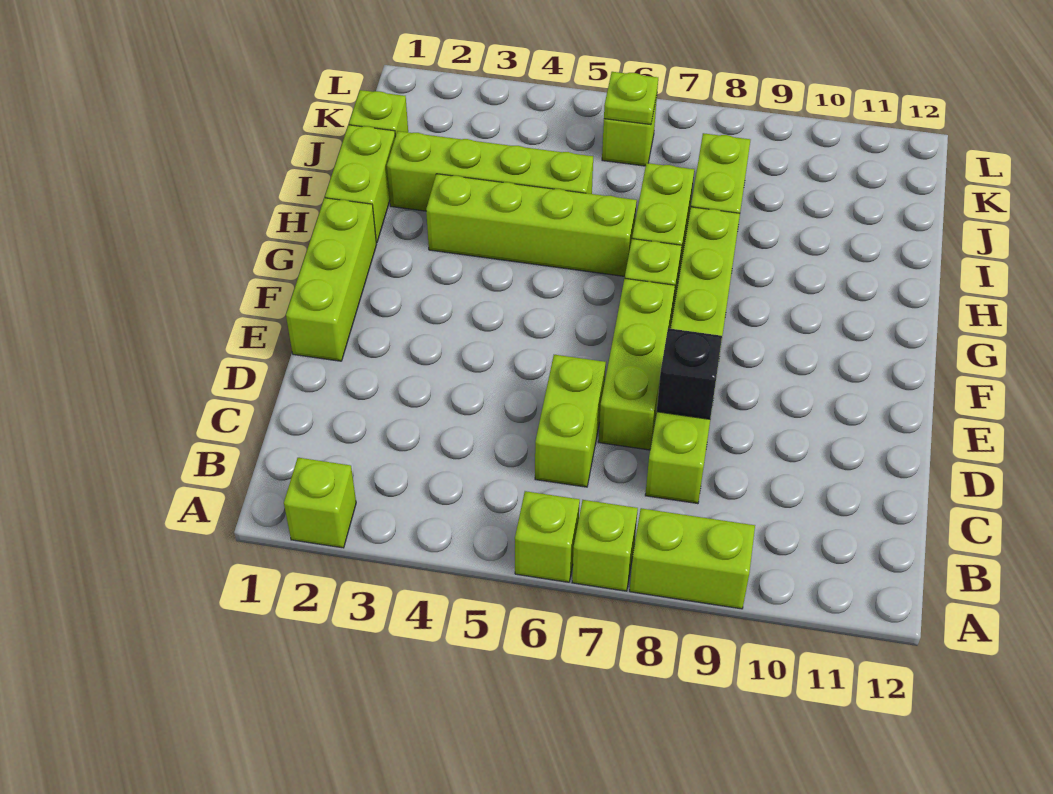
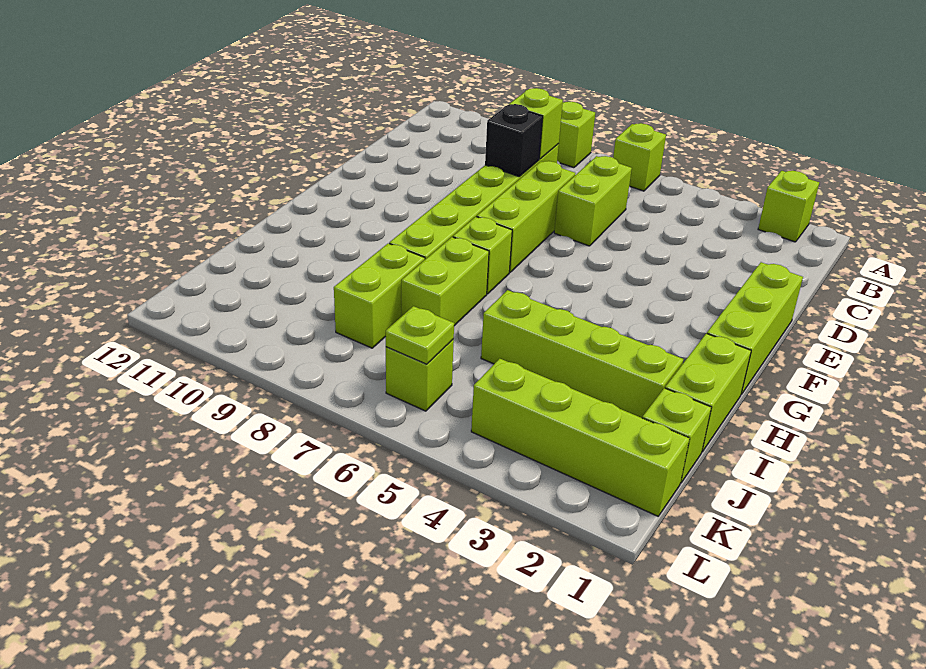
lime brick A7 level 1 -> lime brick C8 level 2
lime brick H3:H6 level 1 -> lime brick K1:K4 level 1

